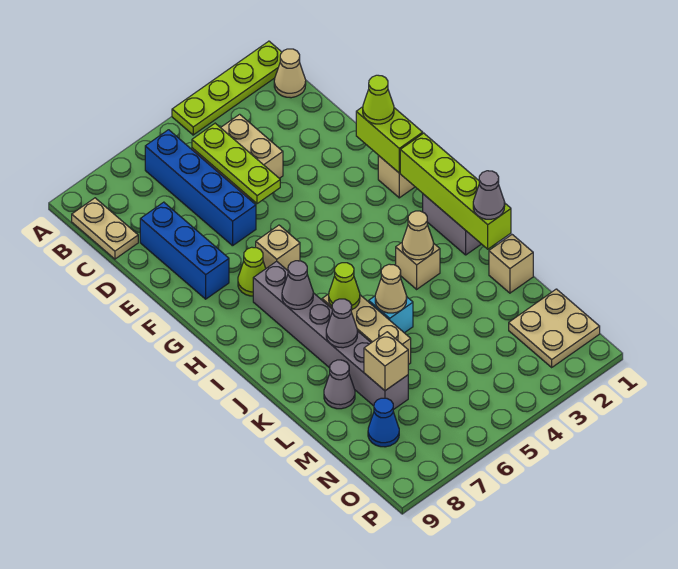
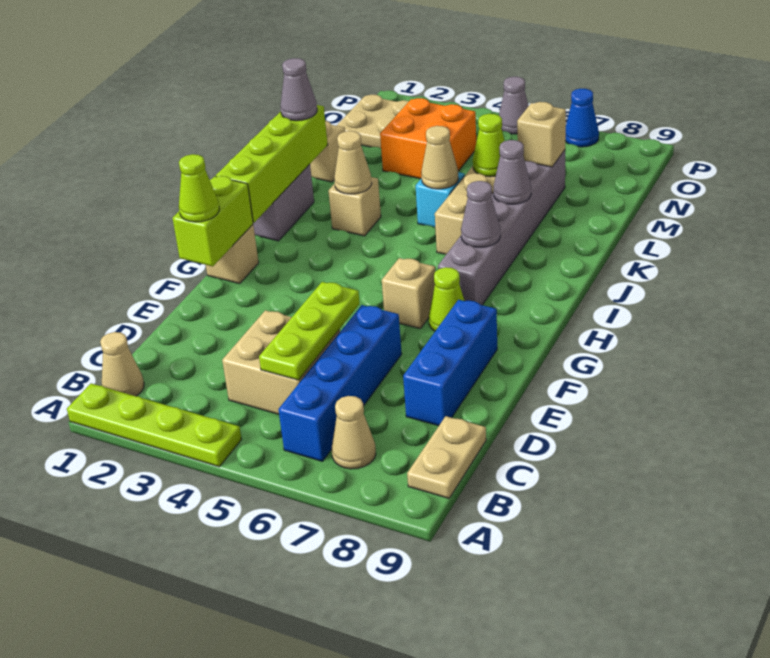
none -> tan cone B7 level 1
lime cone J6 level 2 -> lime cone L6 level 2
grey cone L8 level 1 -> grey cone P5 level 1
none -> orange brick M3:N4 level 1
blue cone N8 level 1 -> blue cone P7 level 1

